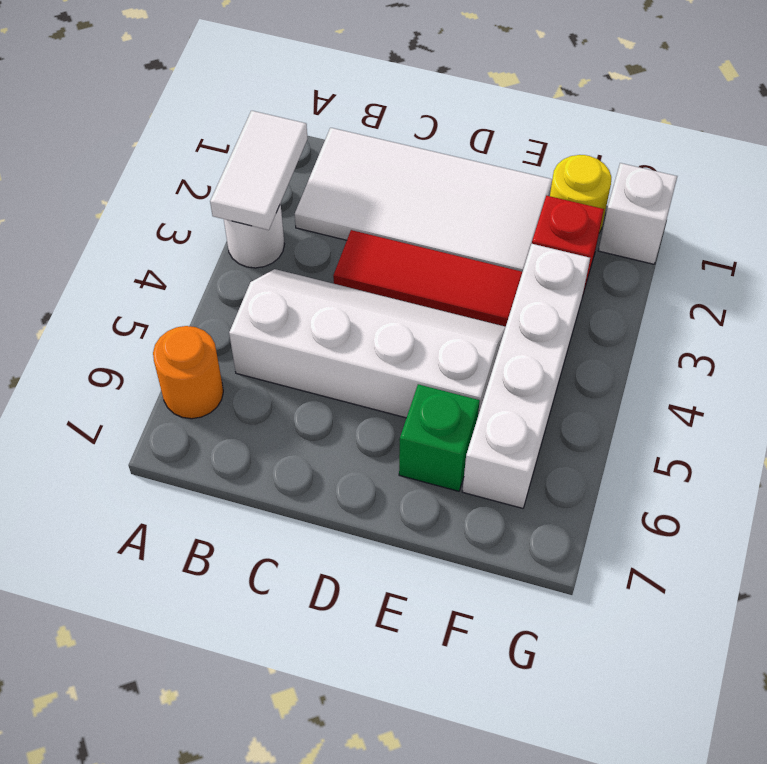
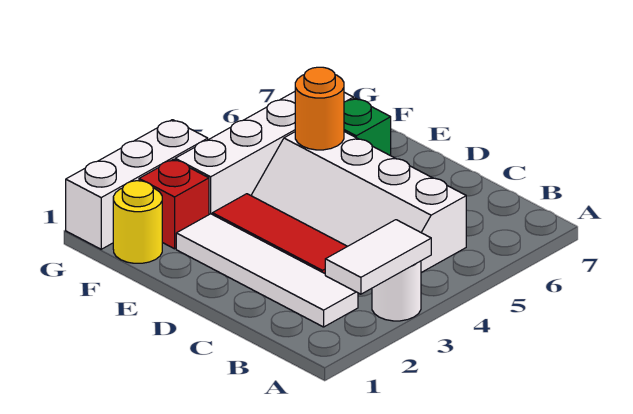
orange round brick A6 level 1 -> orange round brick E5 level 2
white tile B1:E2 level 1 -> white tile B2:E2 level 1
white brick G1 level 1 -> white brick G1:G3 level 1

